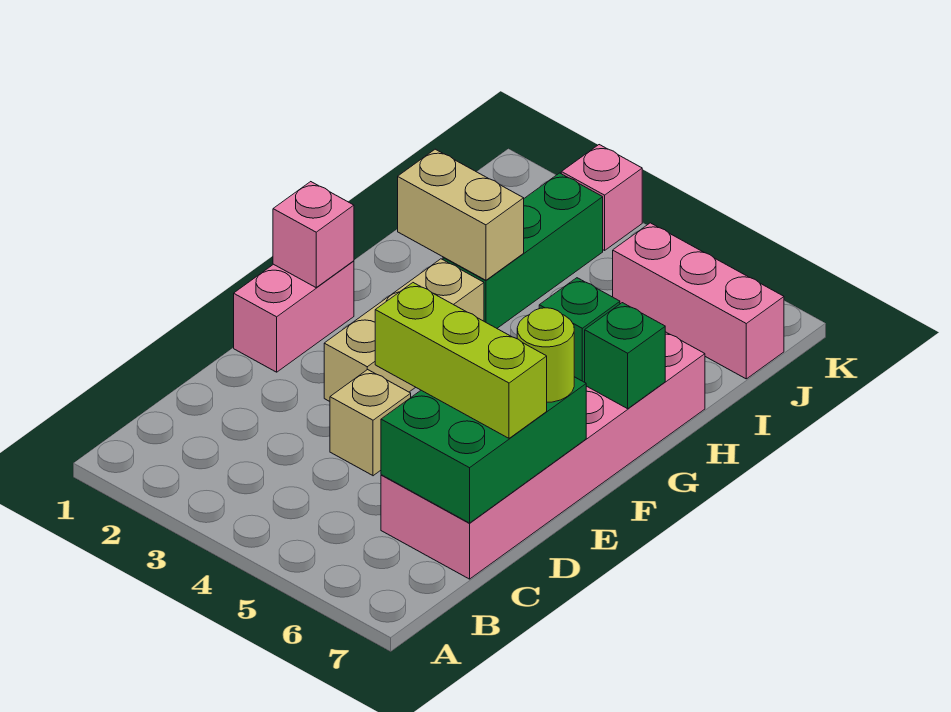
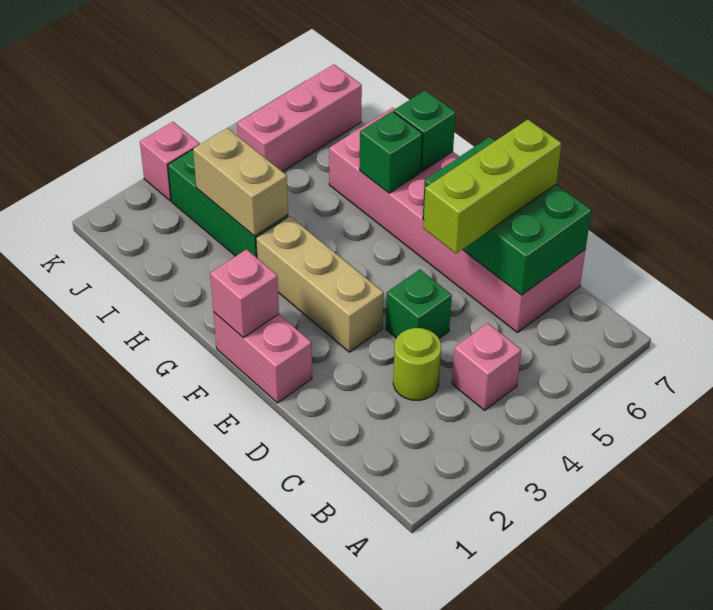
none -> pink brick B4 level 1
tan brick D4 level 1 -> green brick D4 level 1
lime round brick E7 level 3 -> lime round brick C3 level 1
tan brick H2:H3 level 2 -> tan brick H3:I3 level 2

